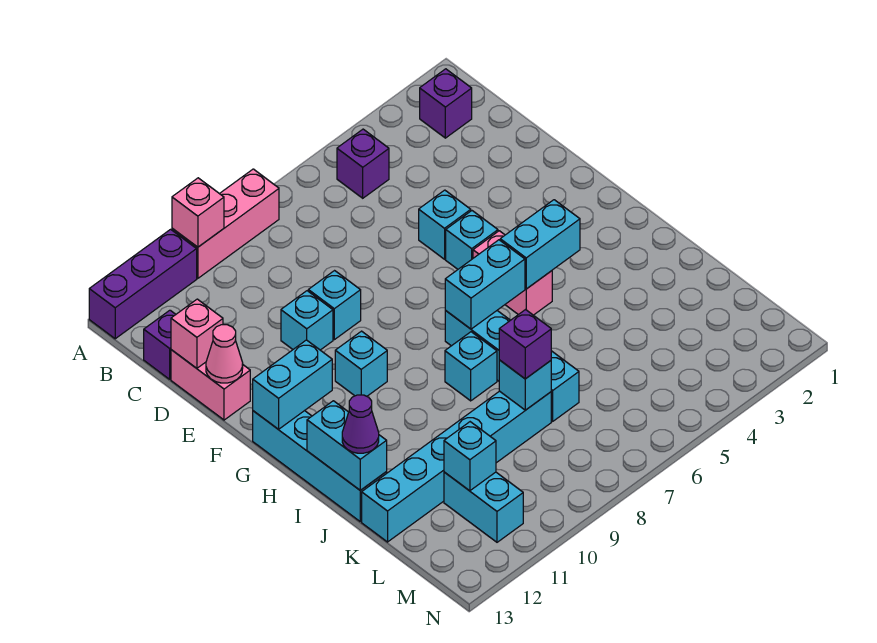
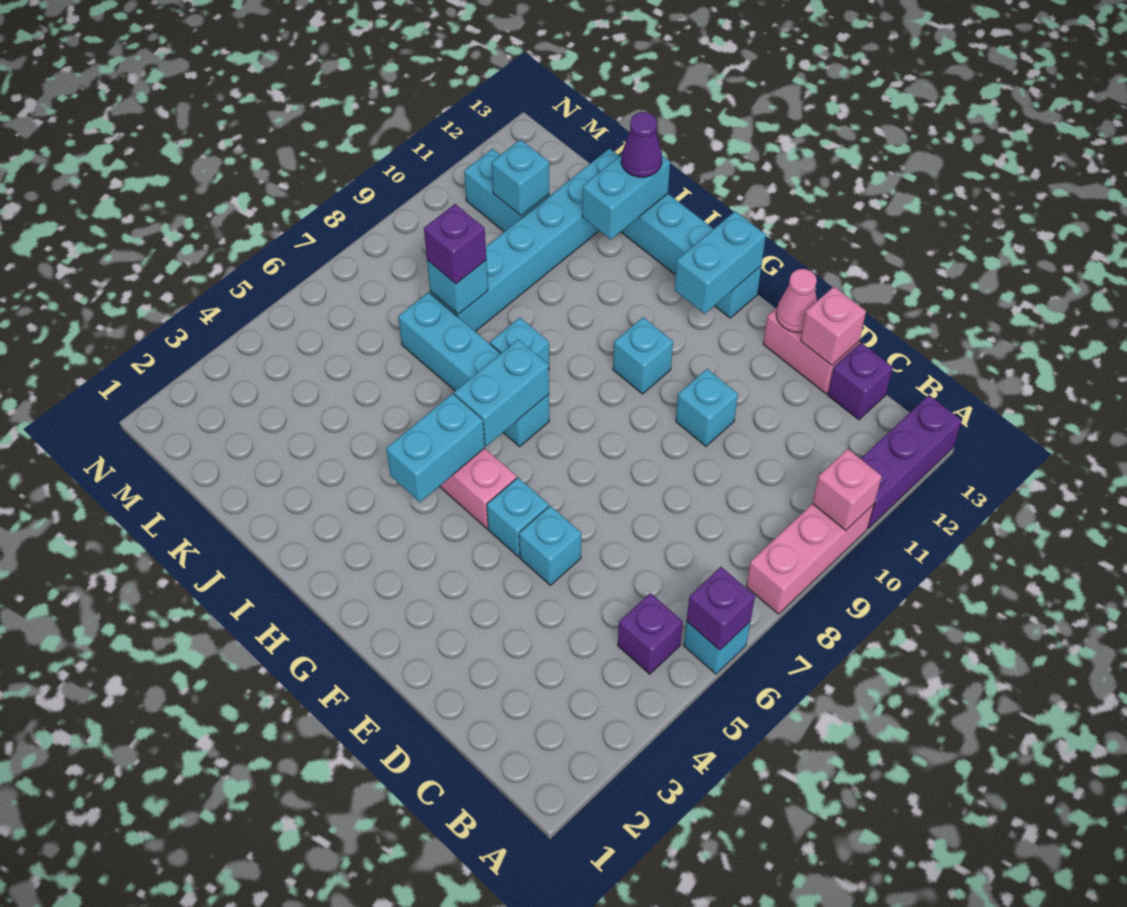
purple brick B2 level 1 -> purple brick A6 level 2
cyan brick E9 level 1 -> cyan brick A6 level 1
cyan brick I13:J13 level 2 -> cyan brick J12:J13 level 2

